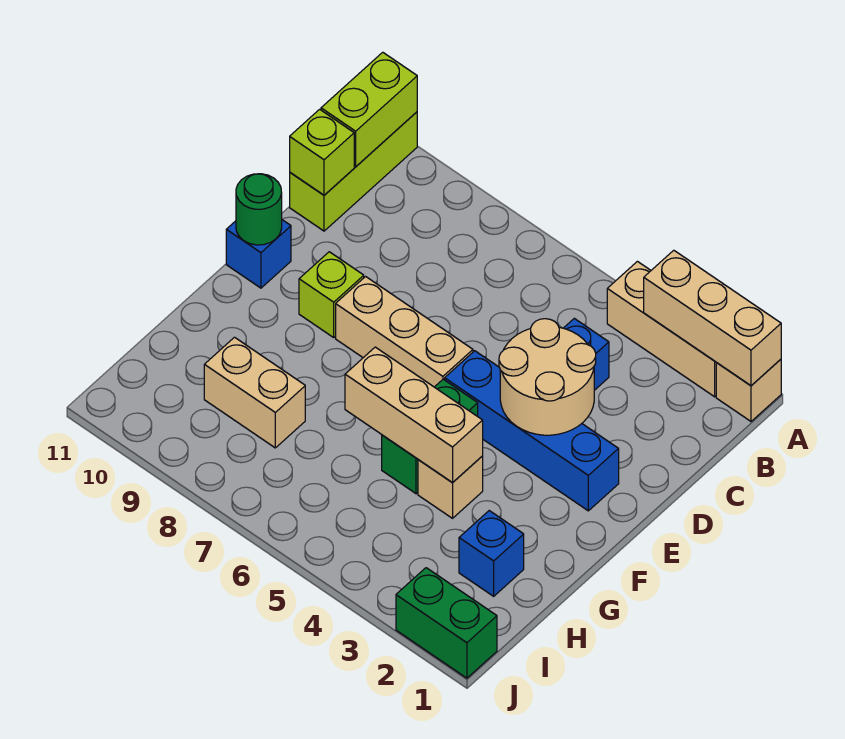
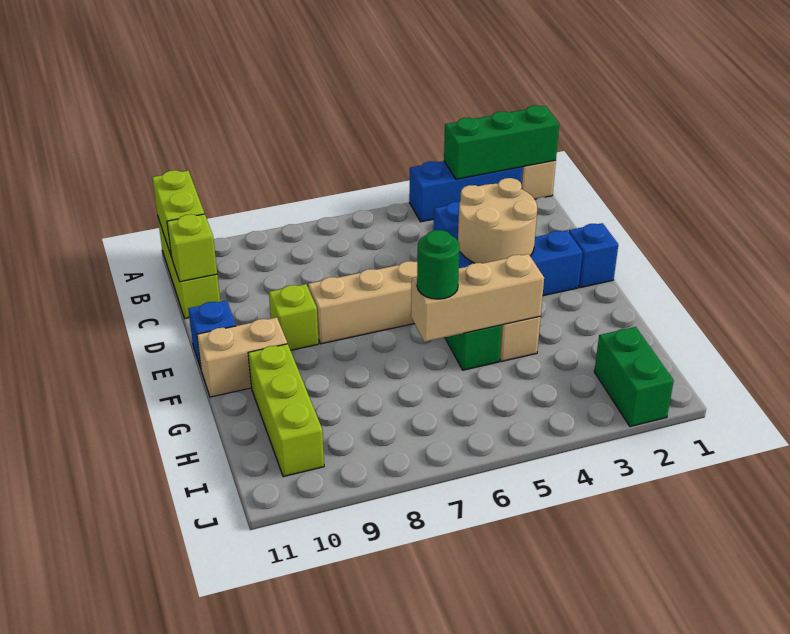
tan brick A1:A3 level 2 -> green brick A1:A3 level 2
tan brick A2:A4 level 1 -> blue brick A2:A4 level 1
green round brick E11 level 2 -> green round brick G6 level 3
none -> lime brick G10:I10 level 1
blue brick H2 level 1 -> blue brick E1 level 1
tan brick H8:H9 level 1 -> tan brick F10:F11 level 1
green brick J1:J2 level 1 -> green brick I2:J2 level 1

